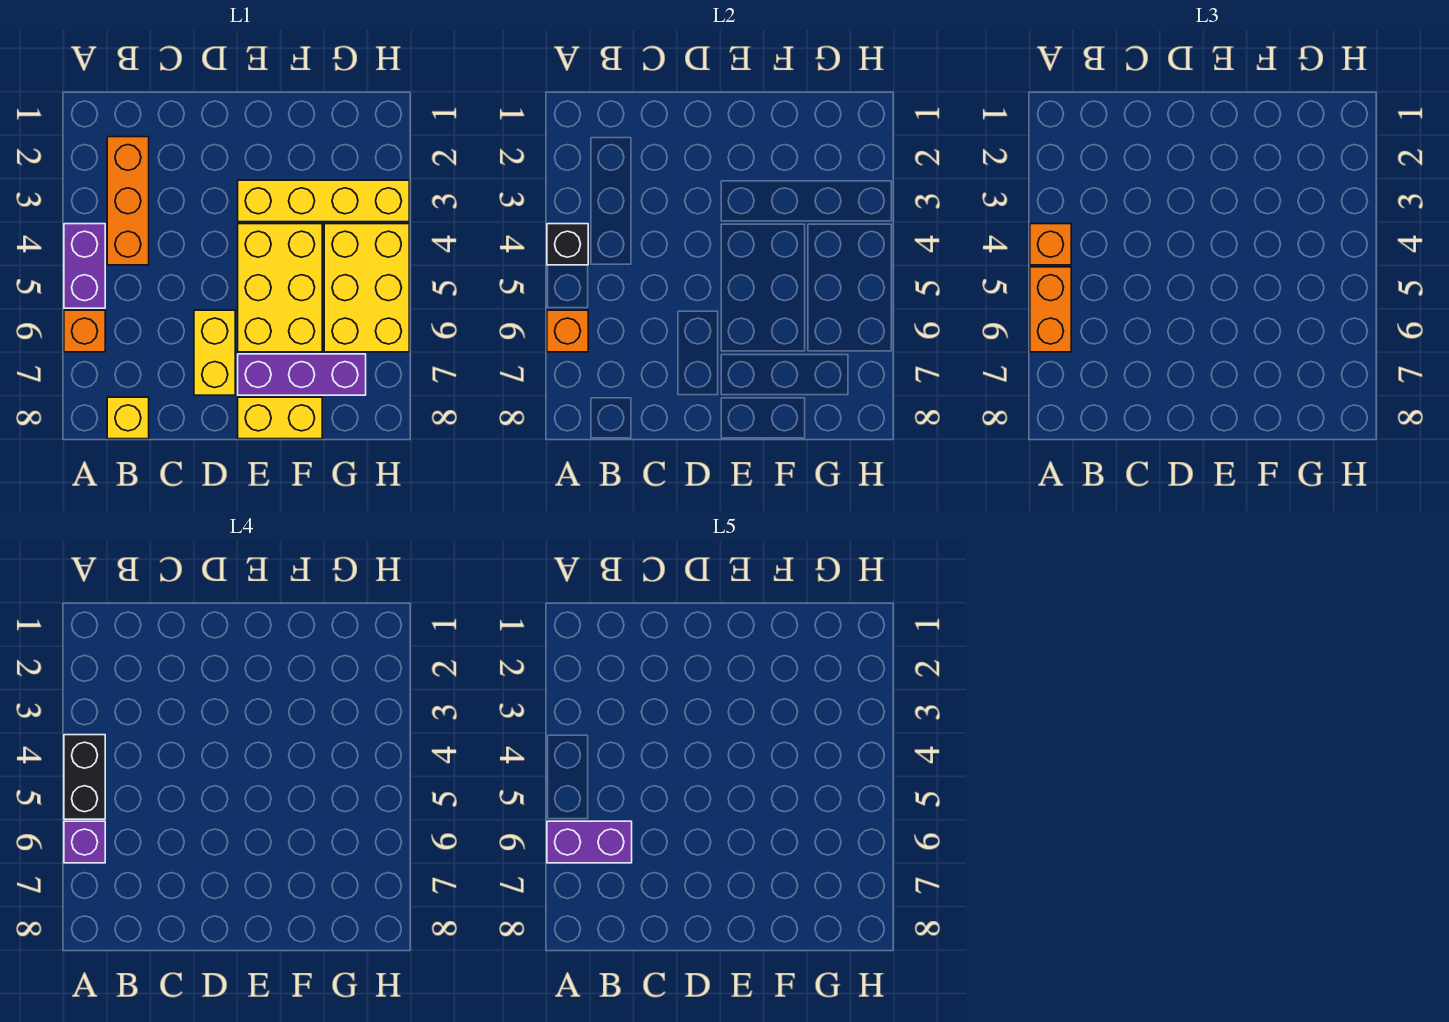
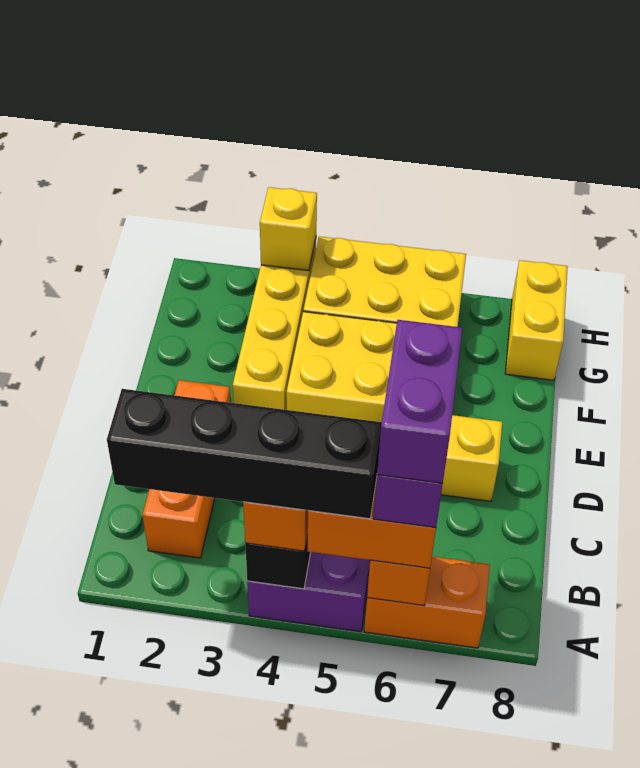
black brick A4:A5 level 4 -> black brick A2:A5 level 4
orange brick A6 level 1 -> orange brick A6:A7 level 1
orange brick B2:B4 level 1 -> orange brick B2:D2 level 1
yellow brick B8 level 1 -> yellow brick H3 level 2
purple brick E7:G7 level 1 -> none
yellow brick E8:F8 level 1 -> yellow brick G8:H8 level 1

